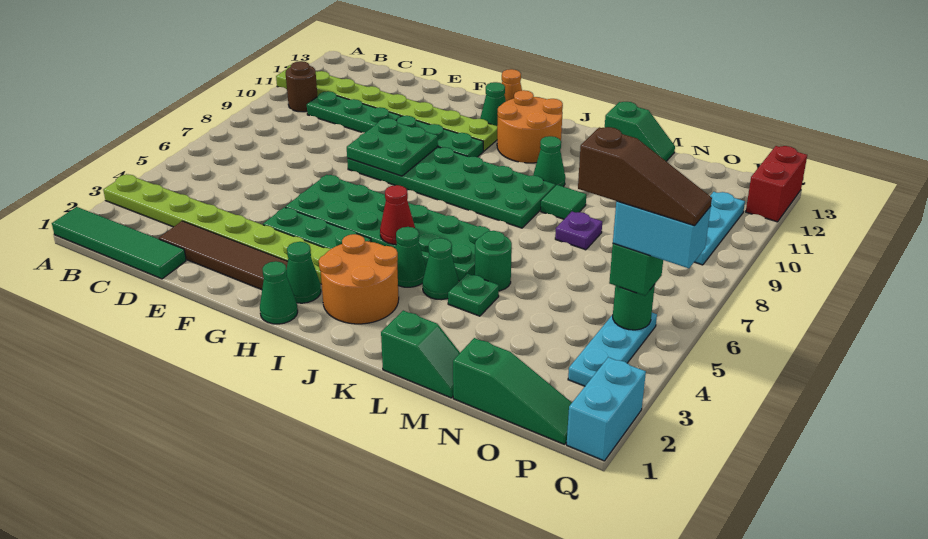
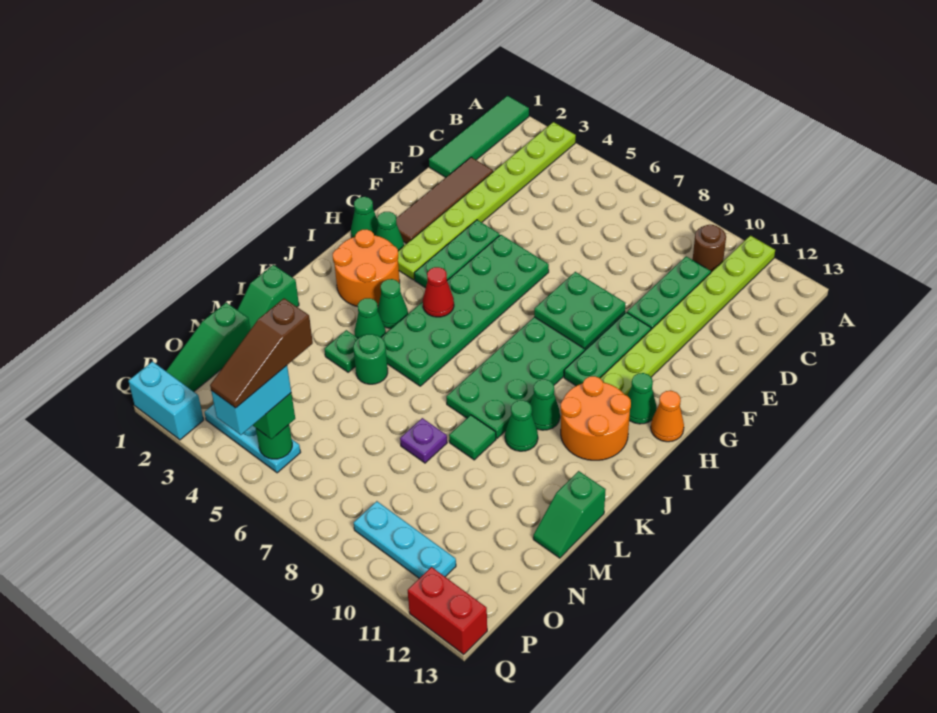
none -> green cone J10 level 1

